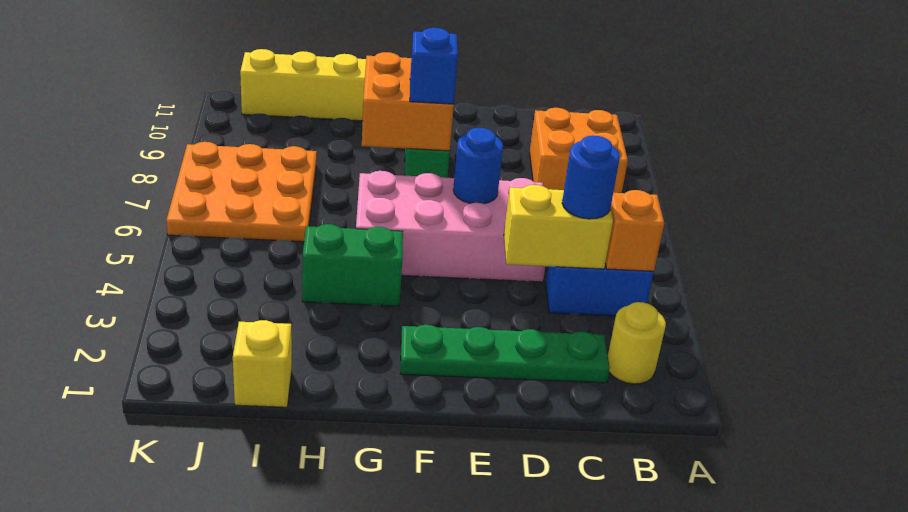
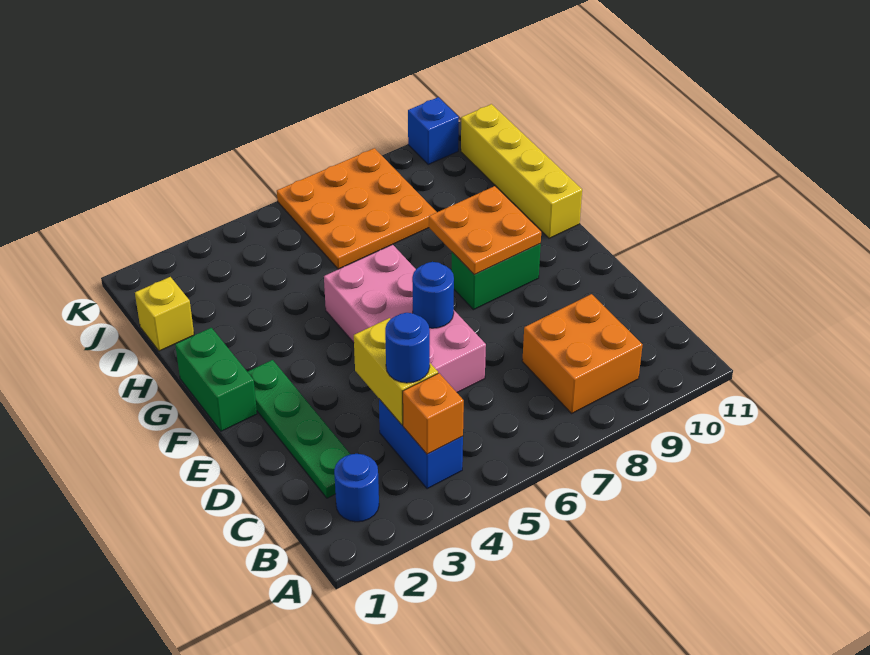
yellow round brick B2 level 1 -> blue round brick B2 level 1
orange brick F8:G9 level 2 -> orange plate F8:G9 level 2
blue brick F8 level 3 -> blue brick K10 level 1
green brick G4:H4 level 1 -> green brick F1:G1 level 1

